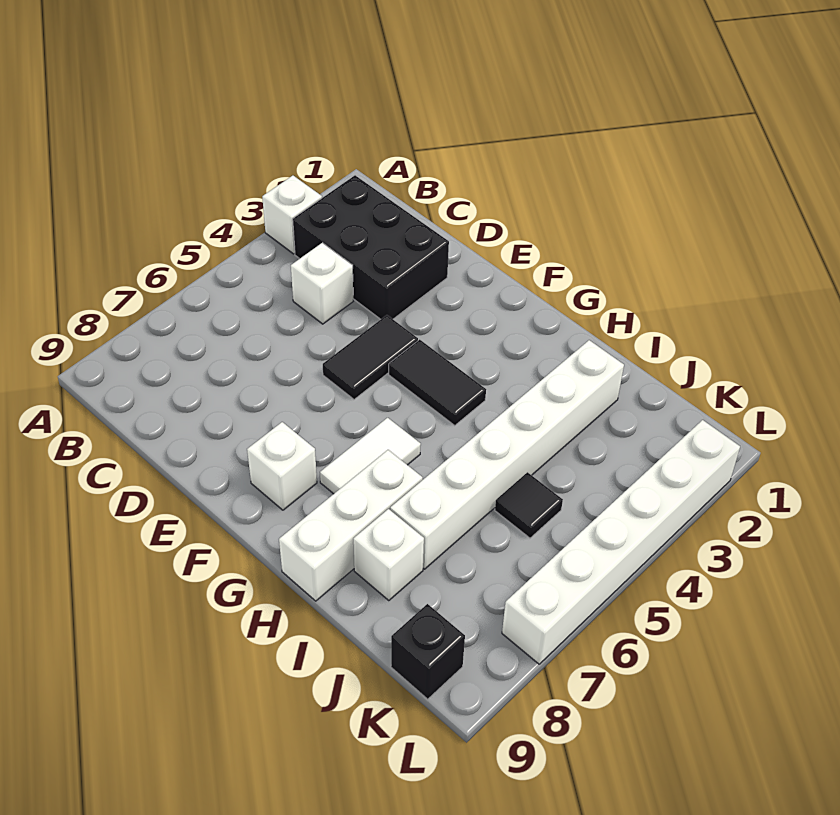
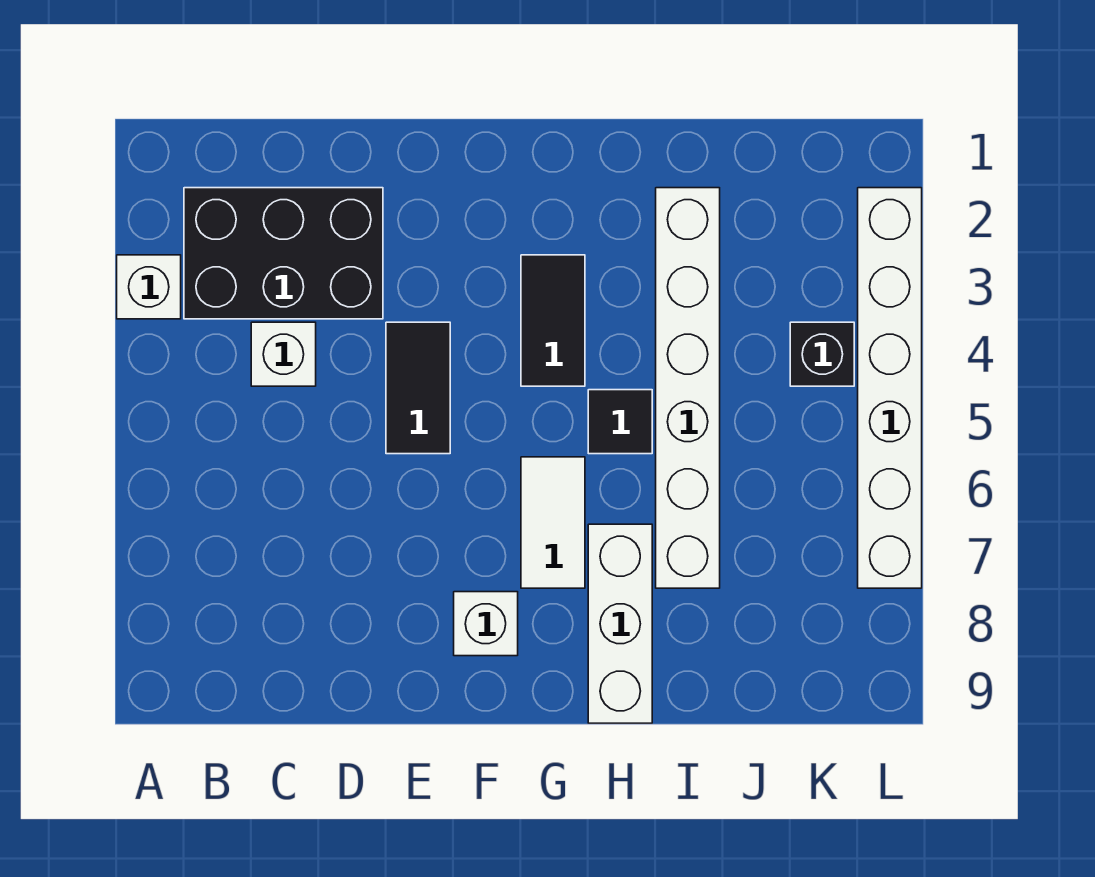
black tile F4:G4 level 1 -> black tile G3:G4 level 1
white brick I8 level 1 -> none
black tile J5 level 1 -> black tile H5 level 1
black brick K9 level 1 -> black brick K4 level 1

